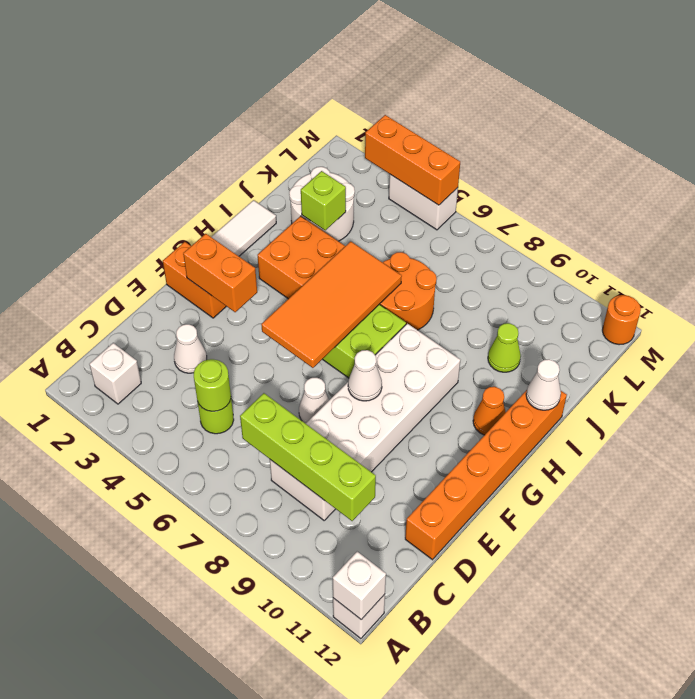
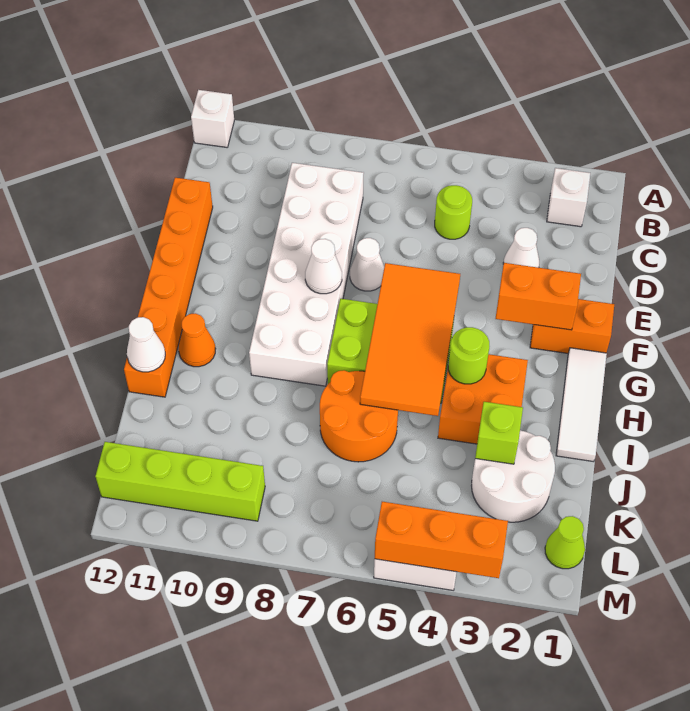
white brick A12 level 2 -> none
lime round brick C5 level 2 -> lime round brick H4 level 2
lime brick C7:C10 level 2 -> lime brick L9:L12 level 1
lime cone J10 level 1 -> lime cone L1 level 1
orange round brick M12 level 1 -> none

